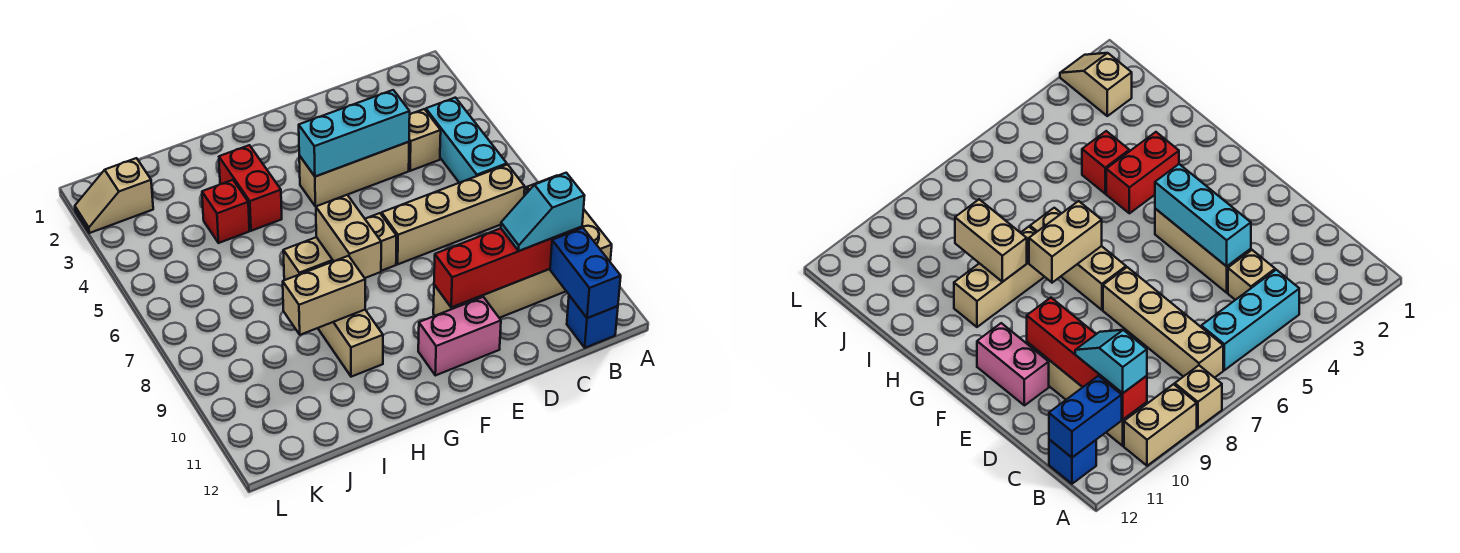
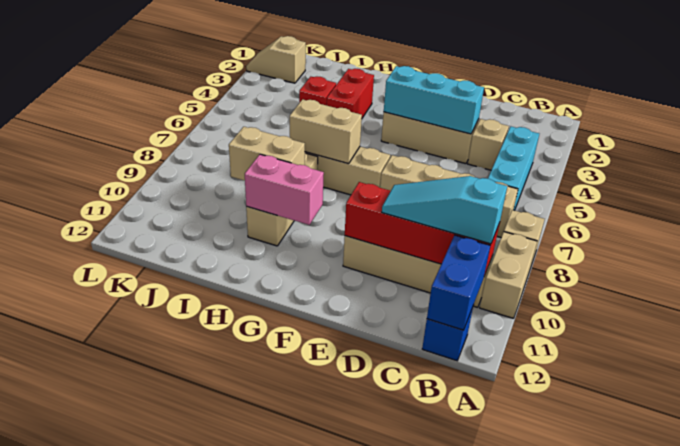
cyan slope B10:C10 level 3 top B -> cyan slope B10:D10 level 3 top B
pink brick E11:F11 level 1 -> pink brick G10:H10 level 2
tan brick G7:G8 level 2 -> tan brick G7:H7 level 2

